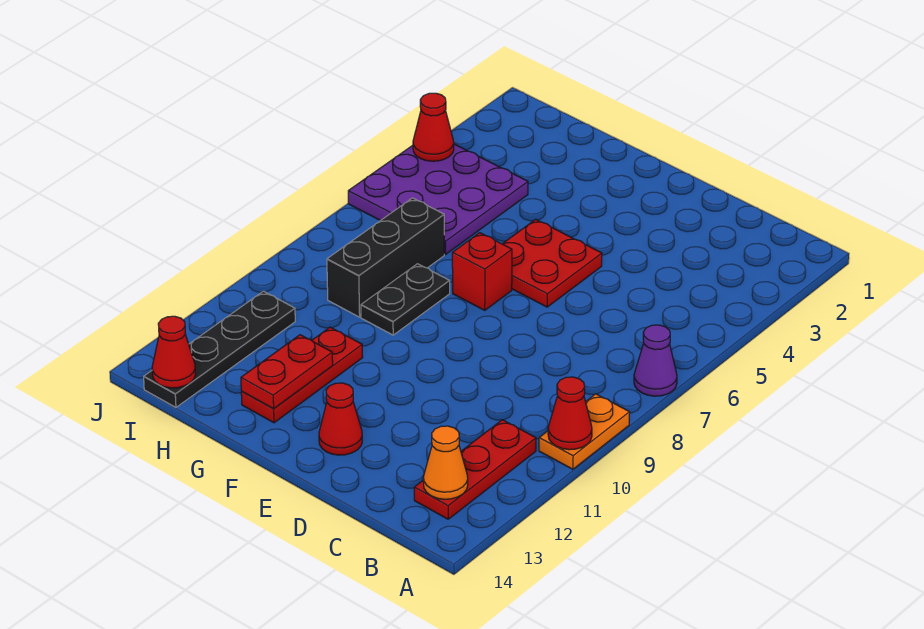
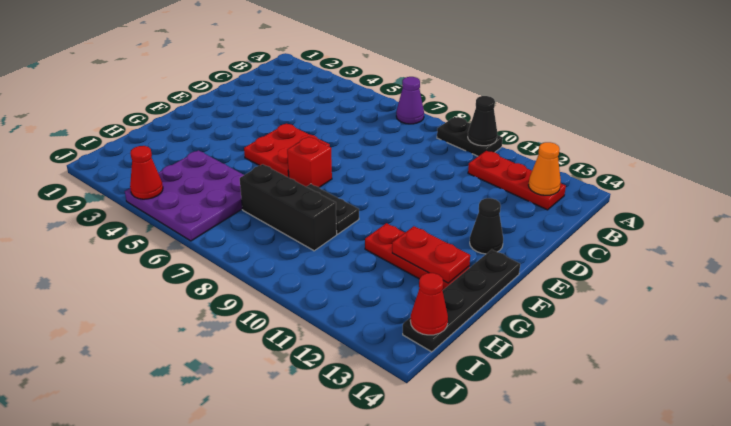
orange plate A9:A10 level 1 -> black plate A9:A10 level 1
red cone A10 level 2 -> black cone A10 level 2
red cone E13 level 1 -> black cone E13 level 1
black plate I11:I14 level 1 -> black plate F14:I14 level 1

